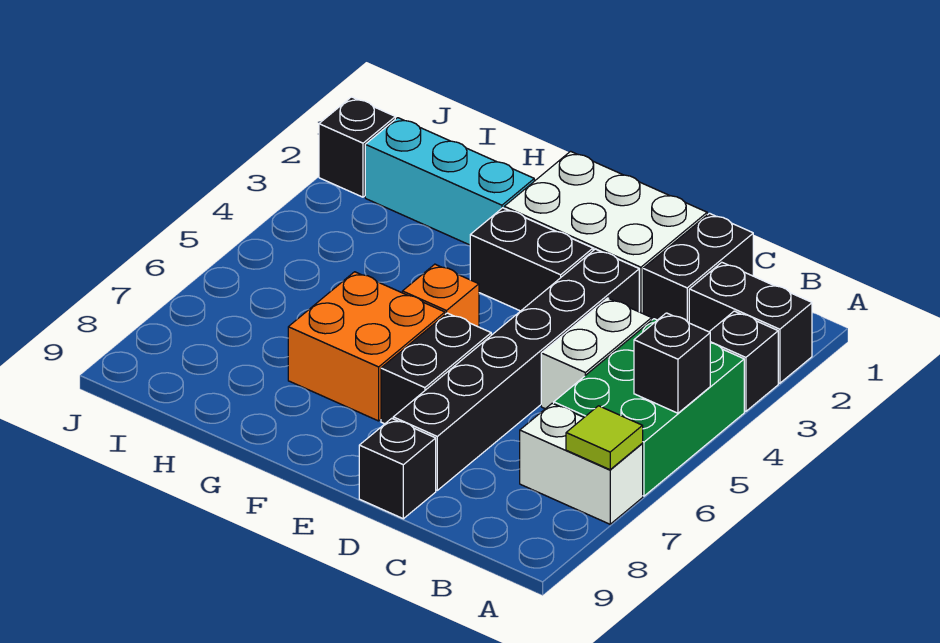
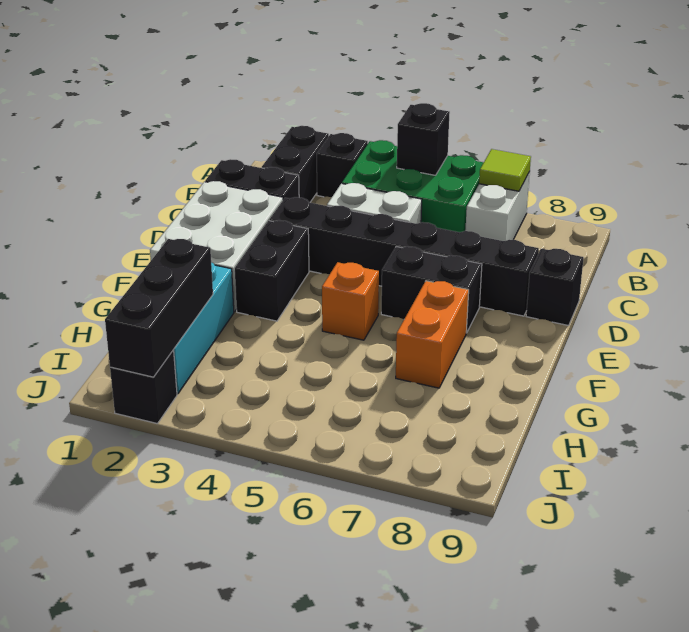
orange brick F6:G7 level 1 -> orange brick F7:G7 level 1
none -> black brick H2:J2 level 2

